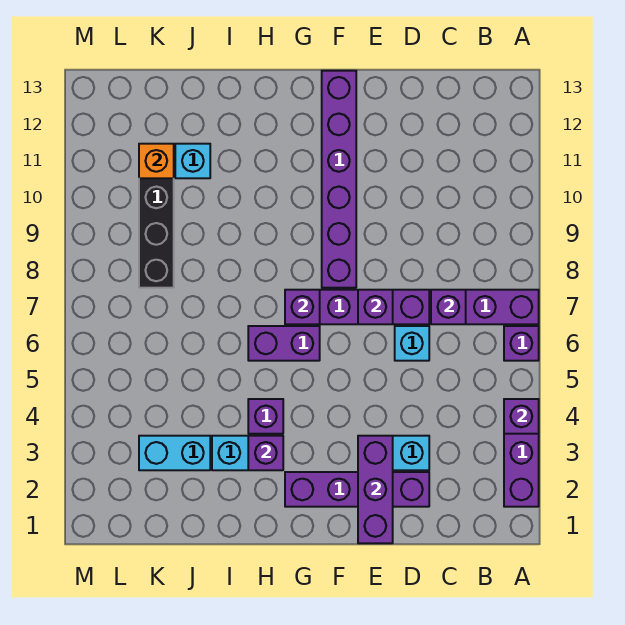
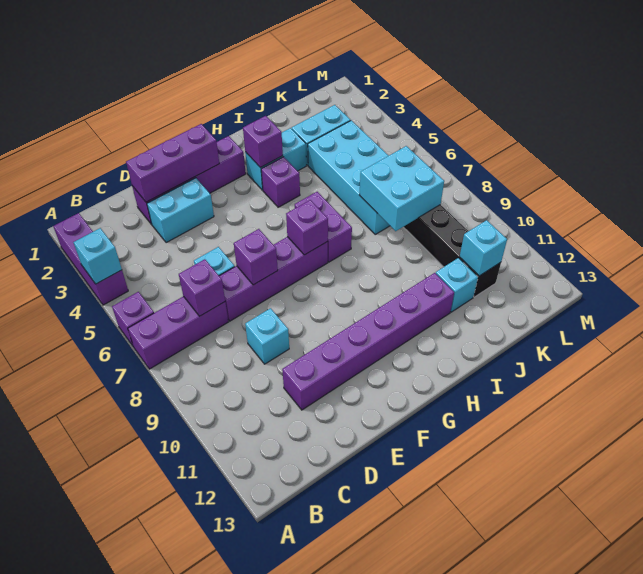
purple brick A4 level 2 -> cyan brick A4 level 2
none -> cyan brick D9 level 1
purple brick E1:E3 level 2 -> purple brick D2:F2 level 2
purple brick F8:F13 level 1 -> purple brick D11:I11 level 1
purple brick G6:H6 level 1 -> purple brick H6:H7 level 1
none -> cyan brick J4:K7 level 1
none -> cyan brick J7:K8 level 2
orange brick K11 level 2 -> cyan brick K11 level 2

